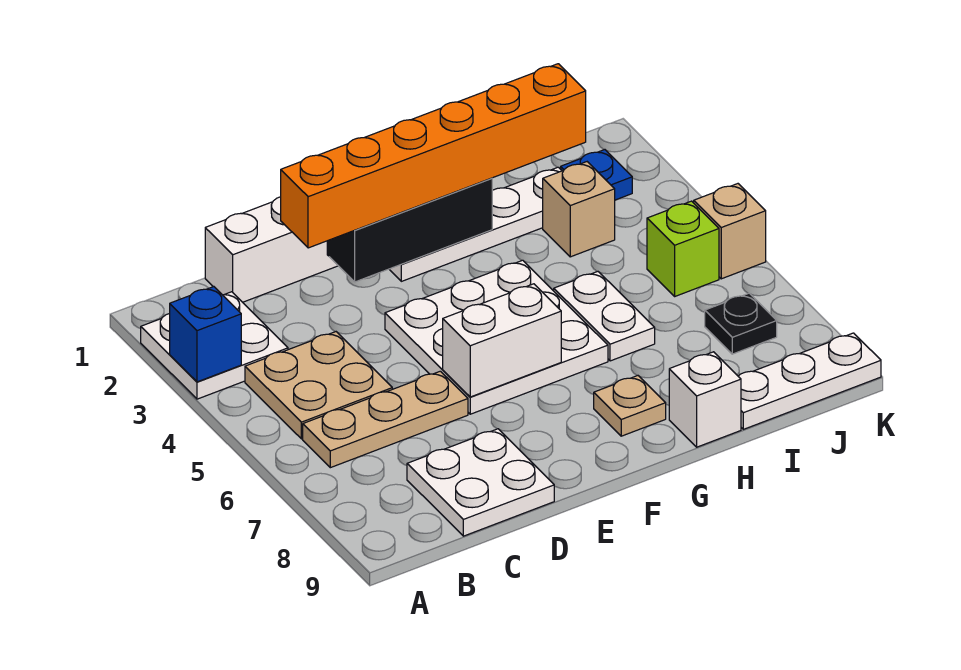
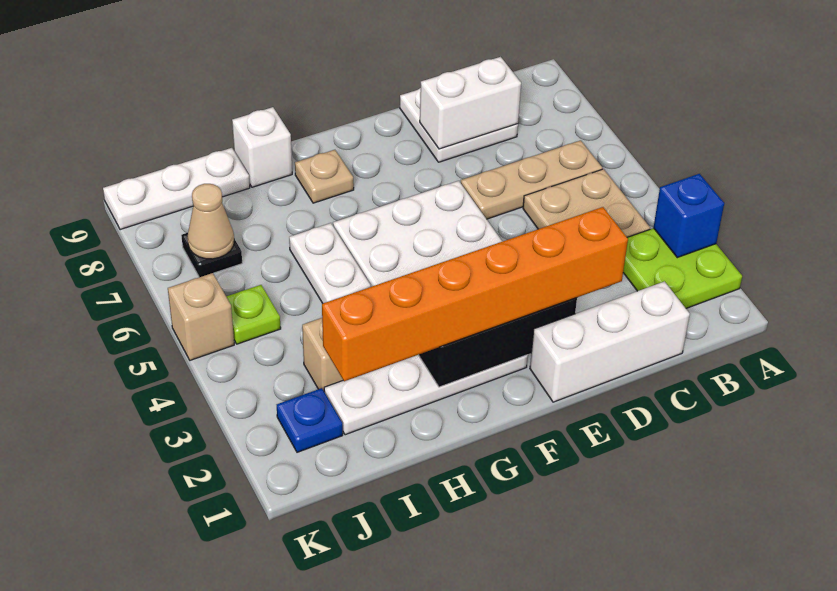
white plate A2:B3 level 1 -> lime plate A2:B3 level 1
white brick E6:F6 level 2 -> white brick C8:D8 level 2
lime brick J5 level 1 -> lime plate J5 level 1
none -> tan cone J7 level 2

